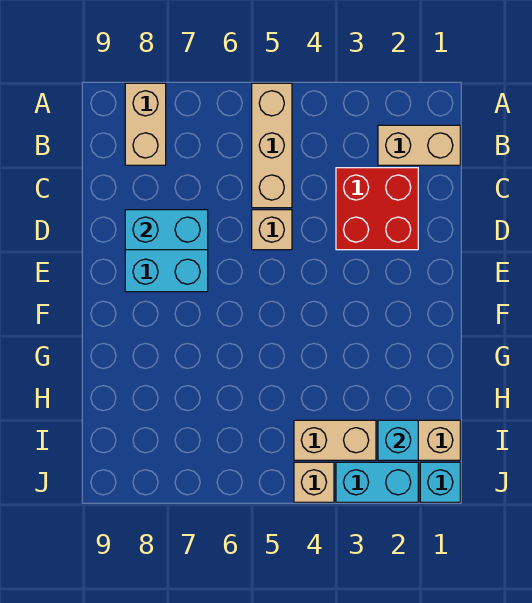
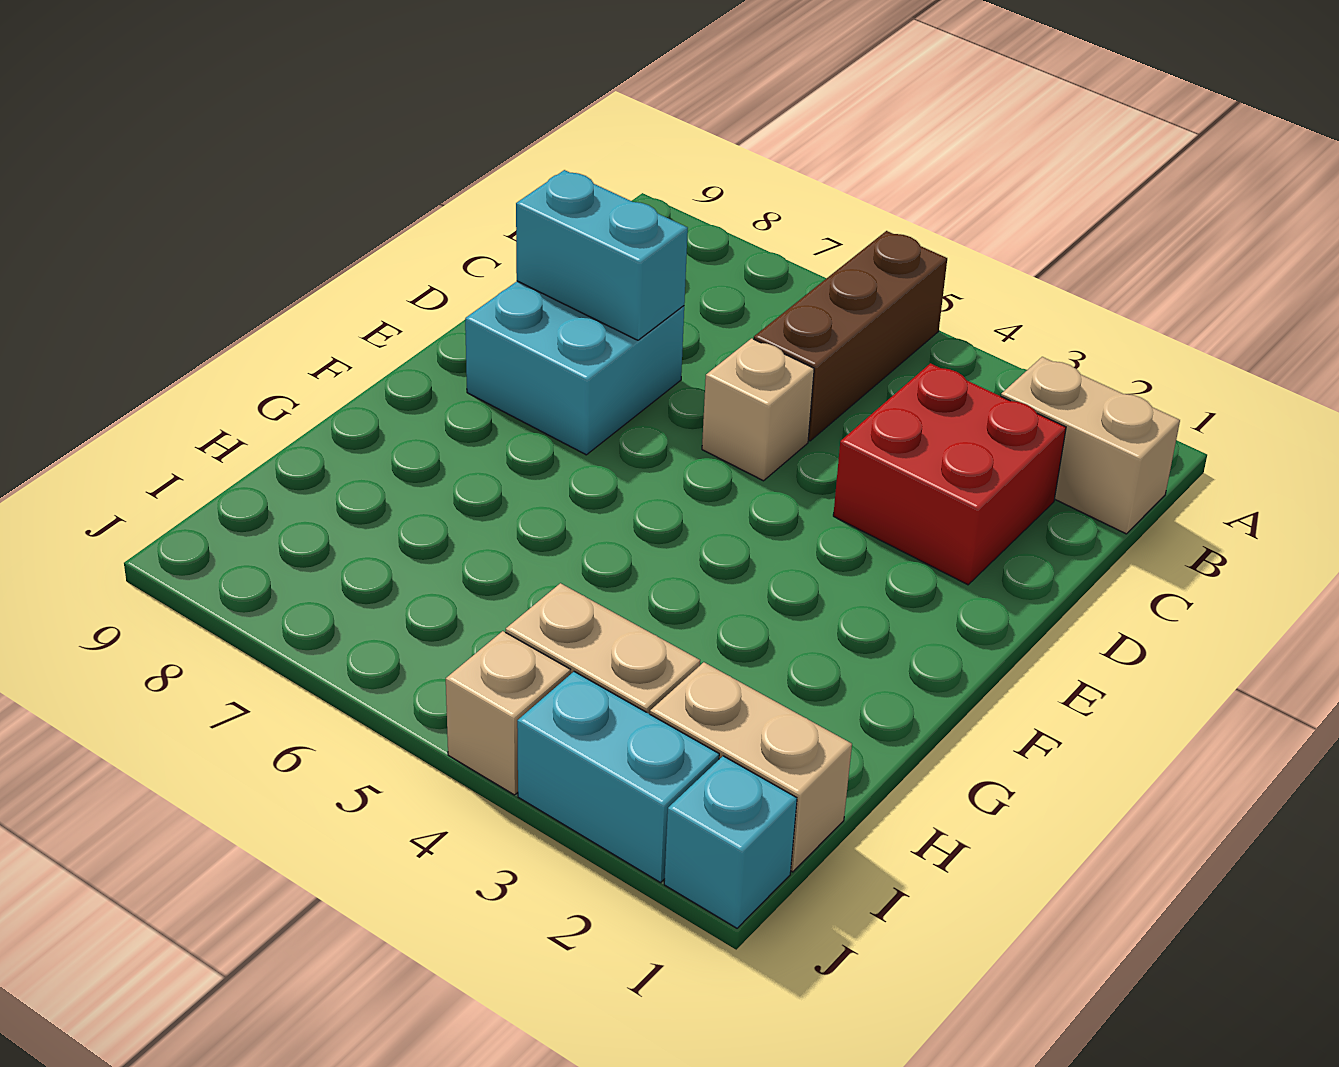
tan brick A5:C5 level 1 -> brown brick A5:C5 level 1
tan brick A8:B8 level 1 -> none
cyan brick I2 level 2 -> none

